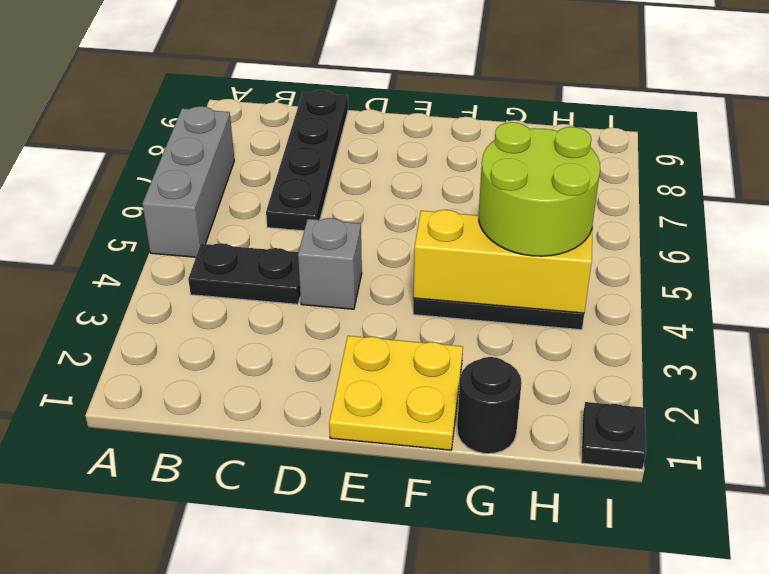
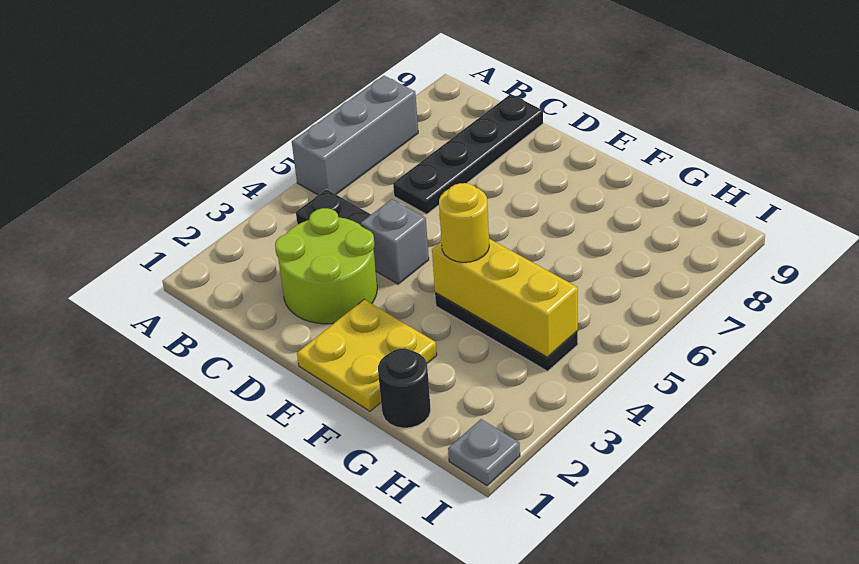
none -> yellow round brick F4 level 3
lime round brick G4:H5 level 3 -> lime round brick C2:D3 level 1
black plate I1 level 1 -> grey plate I1 level 1

